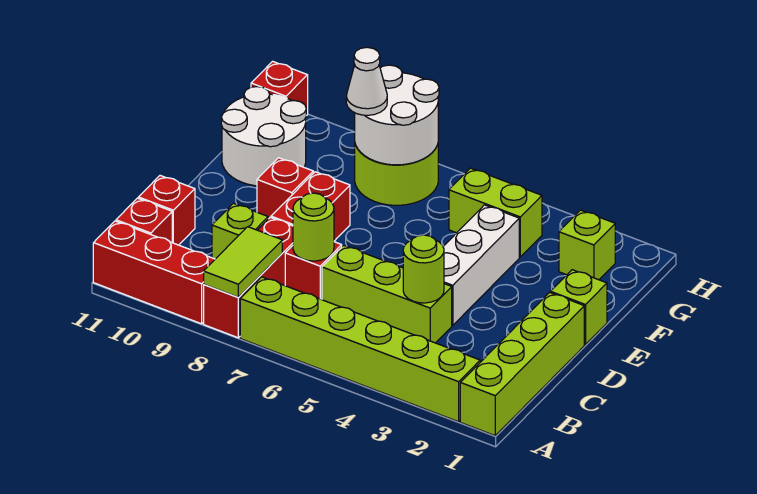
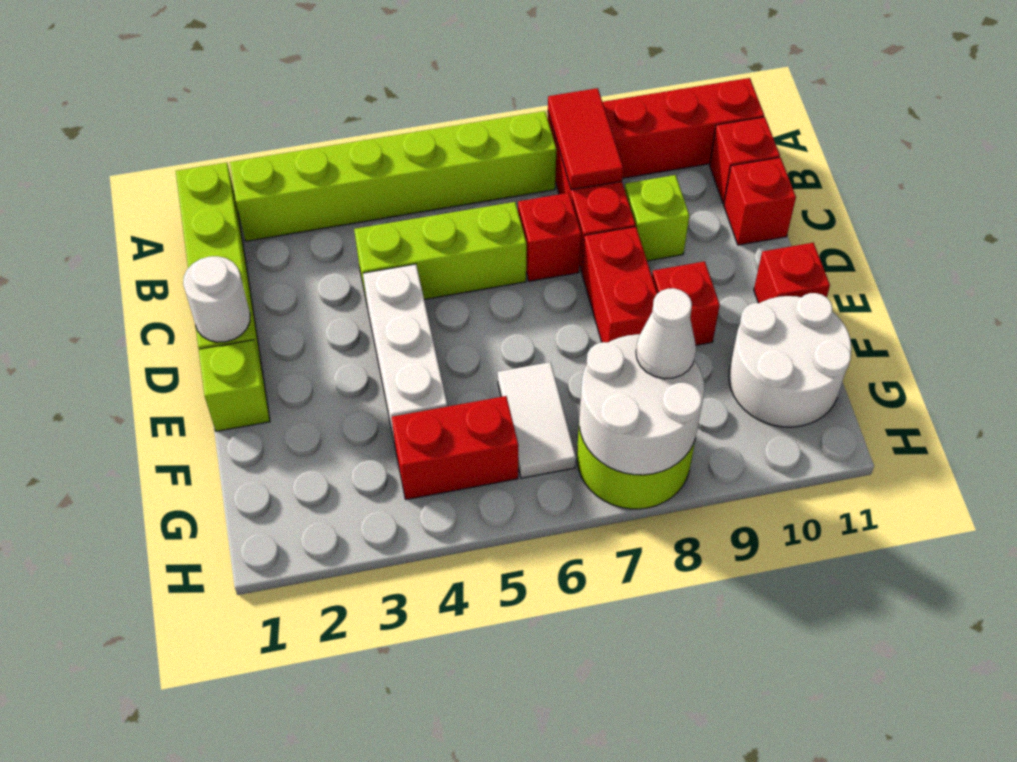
lime tile A8:B8 level 2 -> red tile A8:B8 level 2
lime round brick C4 level 2 -> none
lime round brick C7 level 2 -> none
none -> white round brick D1 level 2
none -> white tile F6:G6 level 1
lime brick G2 level 1 -> none
lime brick G4:G5 level 1 -> red brick G4:G5 level 1
red brick H11 level 1 -> red brick E11 level 1

